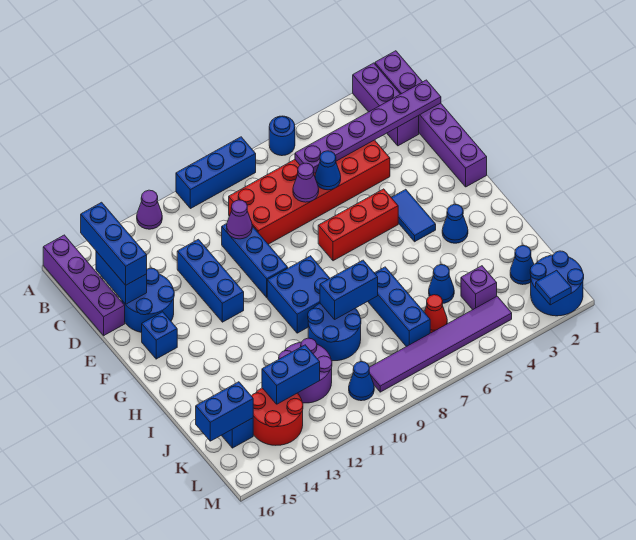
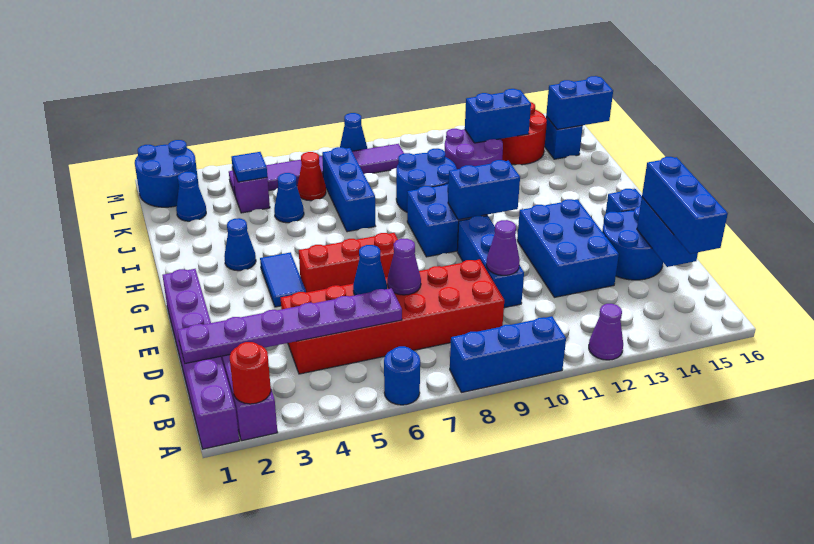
none -> red round brick A2 level 2
purple brick A16:D16 level 1 -> none
blue brick D12:F12 level 1 -> blue brick D12:F13 level 1
blue brick I8:I9 level 2 -> blue brick G10:G11 level 2
blue cone L10 level 1 -> blue cone M8 level 1
blue tile M2 level 2 -> blue tile K4 level 2

